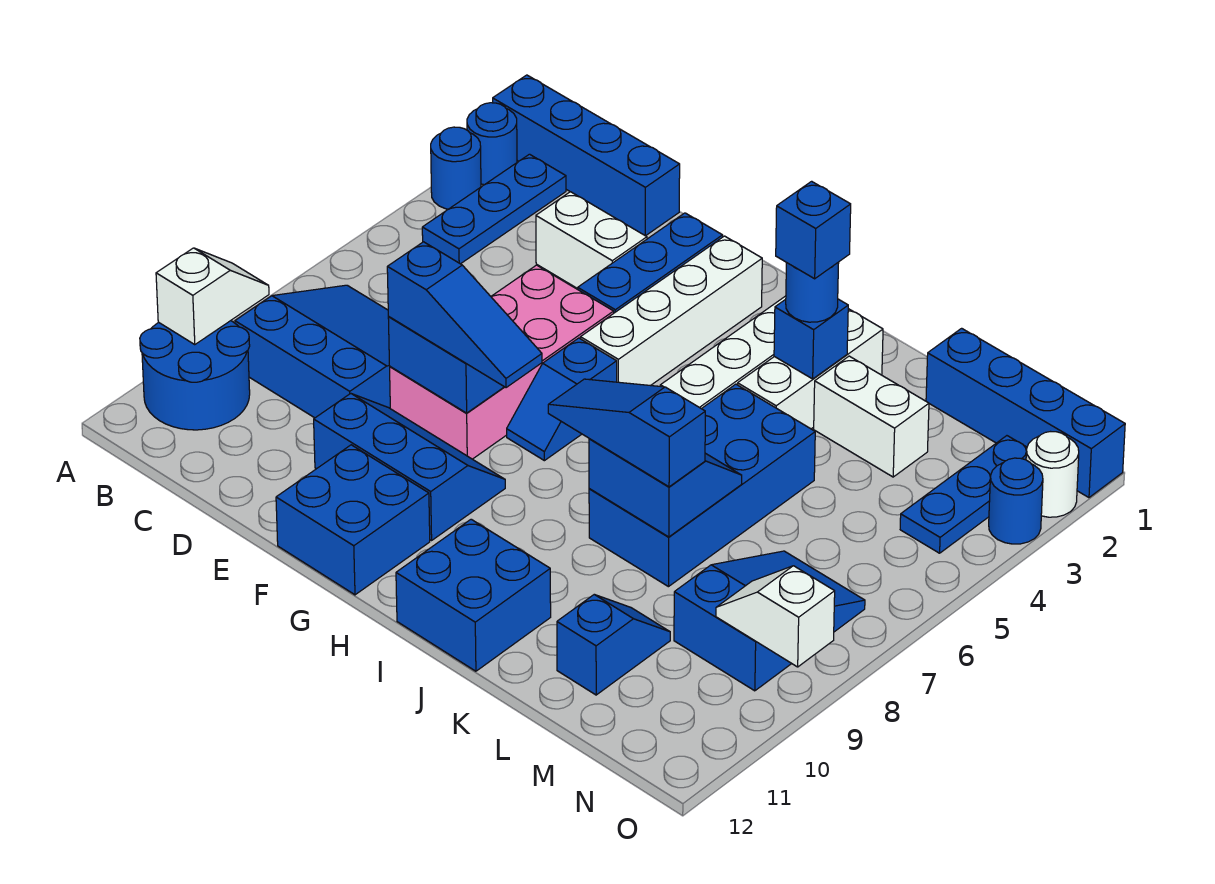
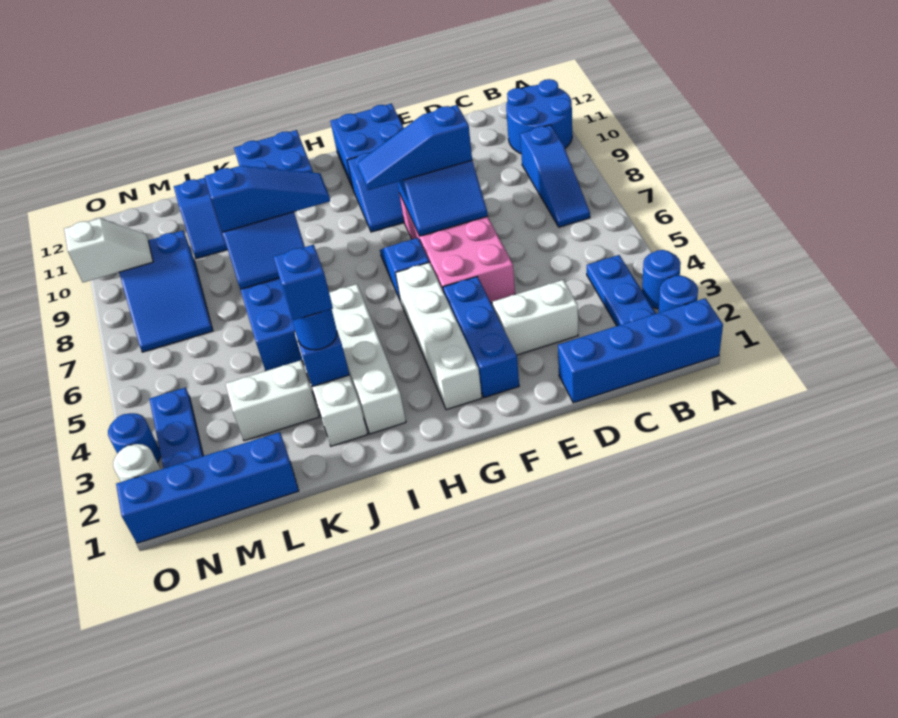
white slope A9:A10 level 2 top 10 -> none
blue slope B7:D9 level 1 top 9 -> blue slope B7:B9 level 1 top 9

